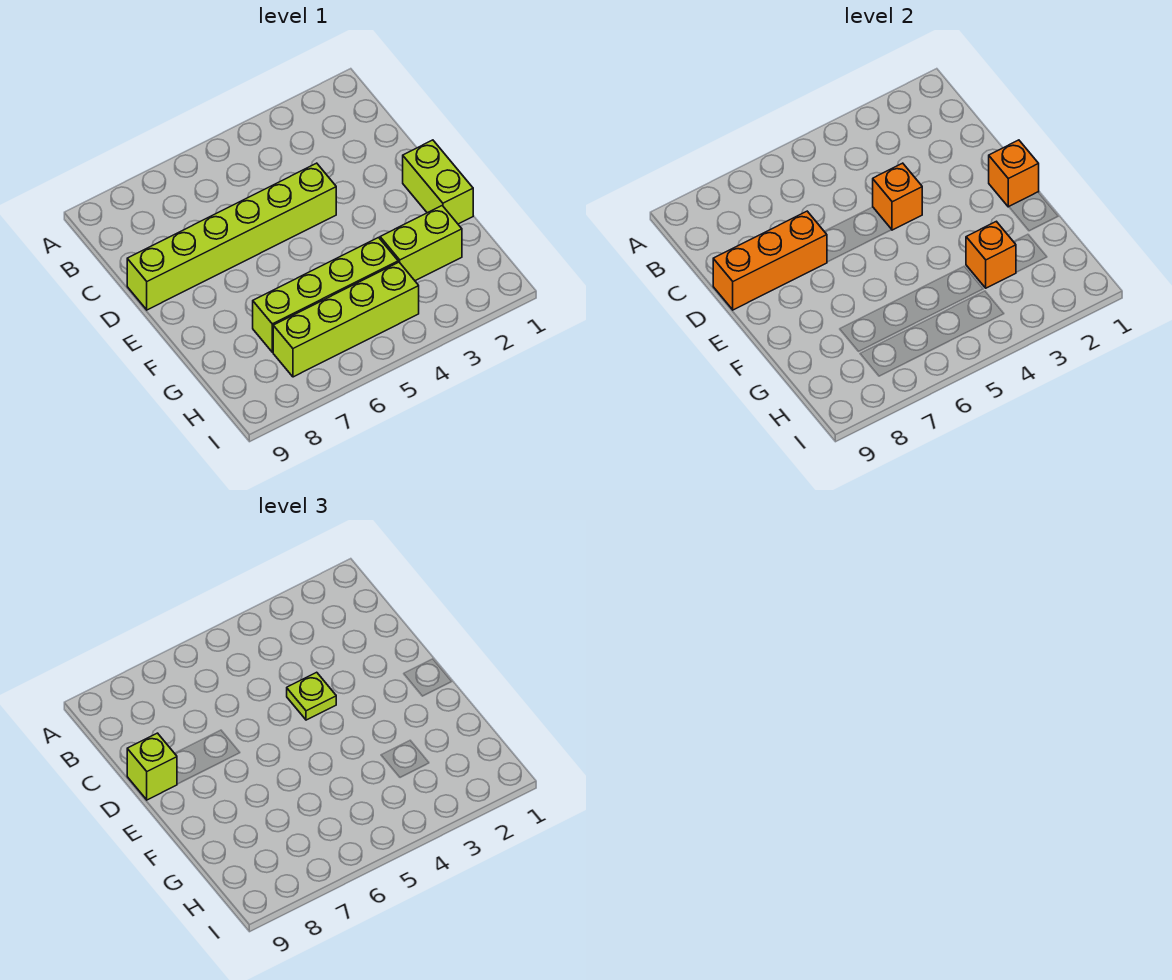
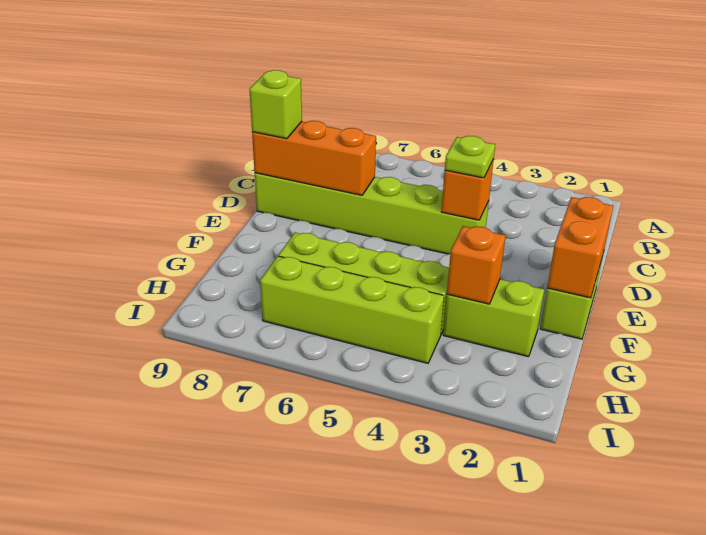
orange brick E1 level 2 -> orange brick E1:F1 level 2

